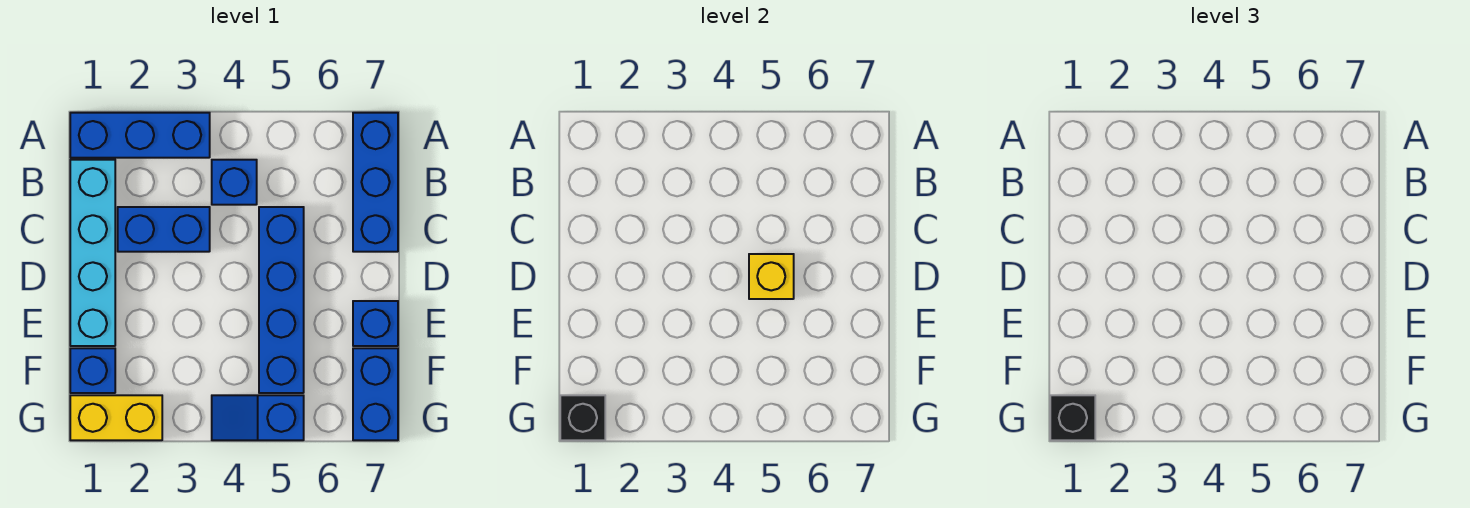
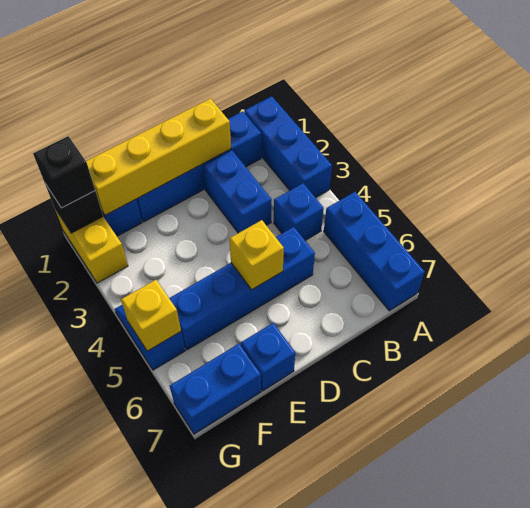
blue brick A7:C7 level 1 -> blue brick A5:A7 level 1
cyan brick B1:E1 level 1 -> blue brick B1:E1 level 1
none -> yellow brick C1:F1 level 2
none -> yellow brick G5 level 2

